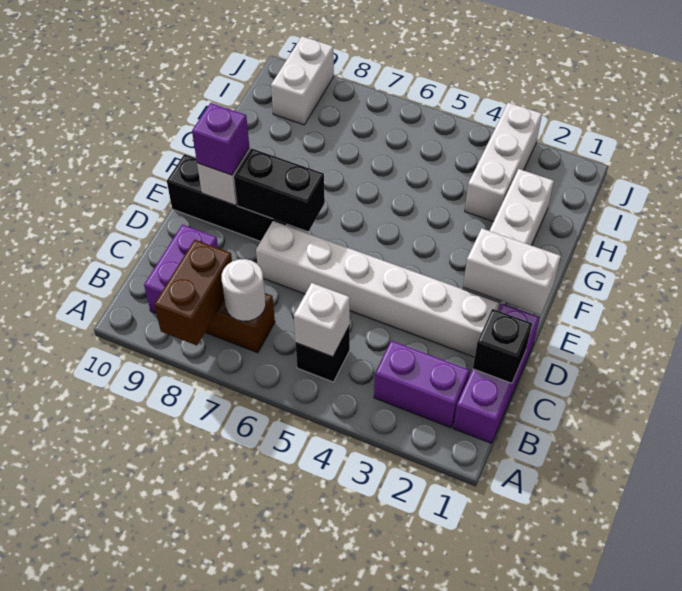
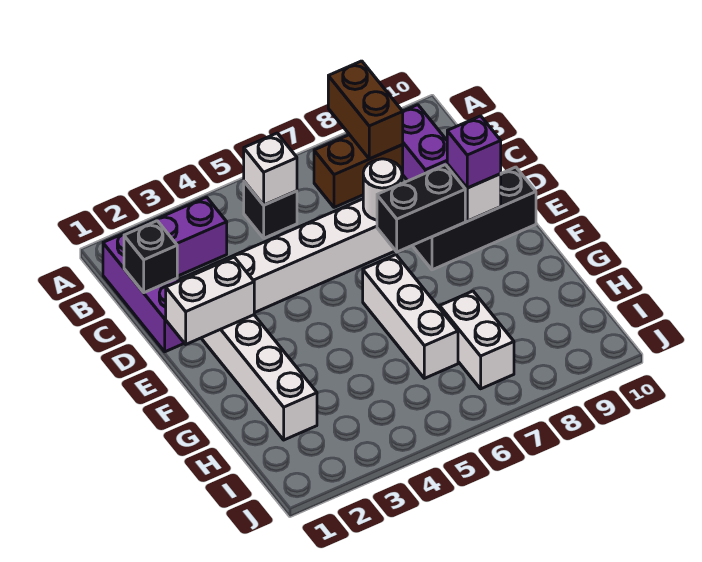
white round brick B7 level 2 -> white round brick D7 level 2
white brick H3:J3 level 1 -> white brick F6:H6 level 1
white brick I9:J9 level 1 -> white brick H7:I7 level 1

